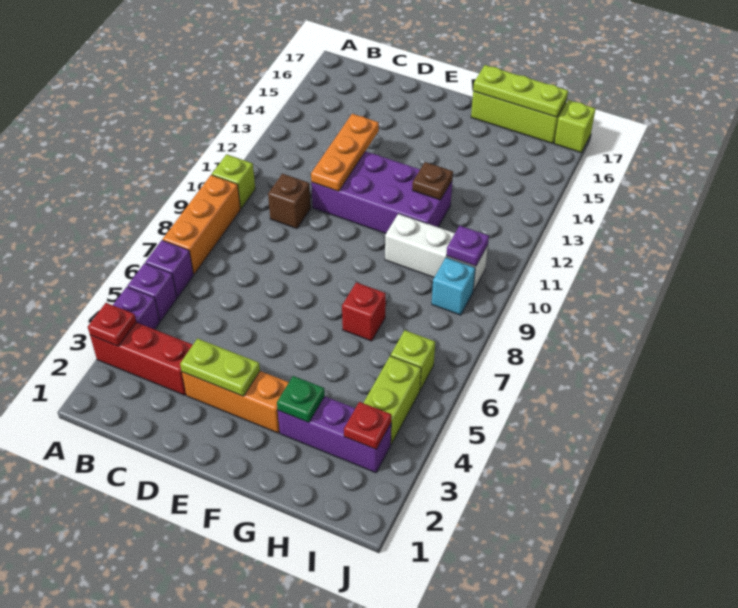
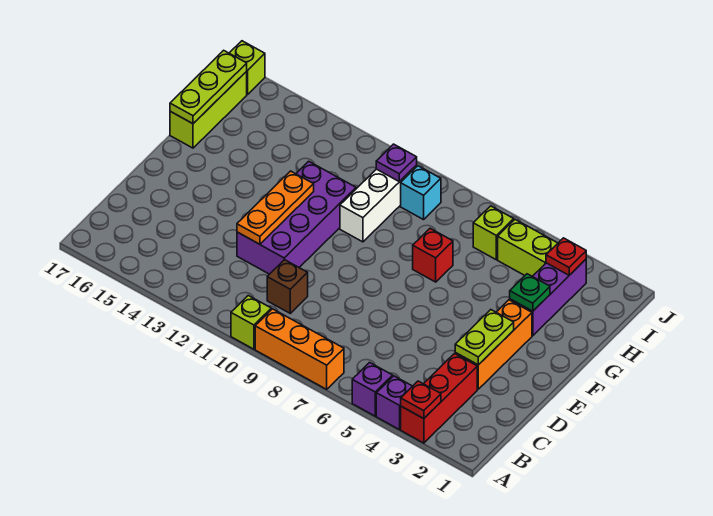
purple brick A6 level 1 -> none
orange plate D11:D13 level 2 -> orange plate D12:F12 level 2
brown plate G12 level 2 -> none

